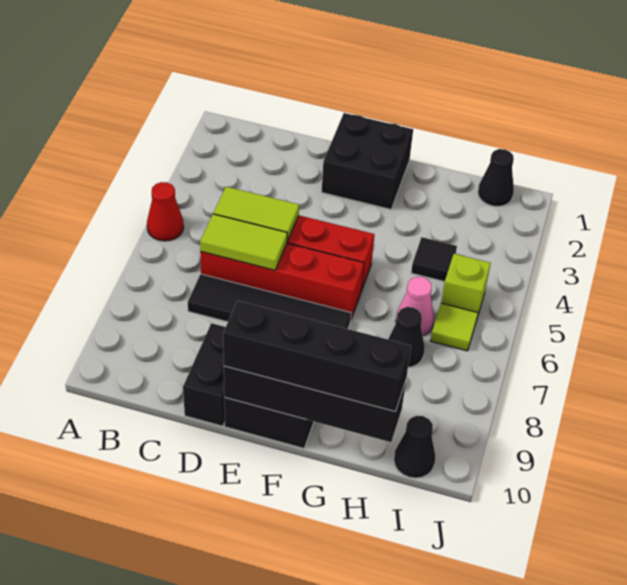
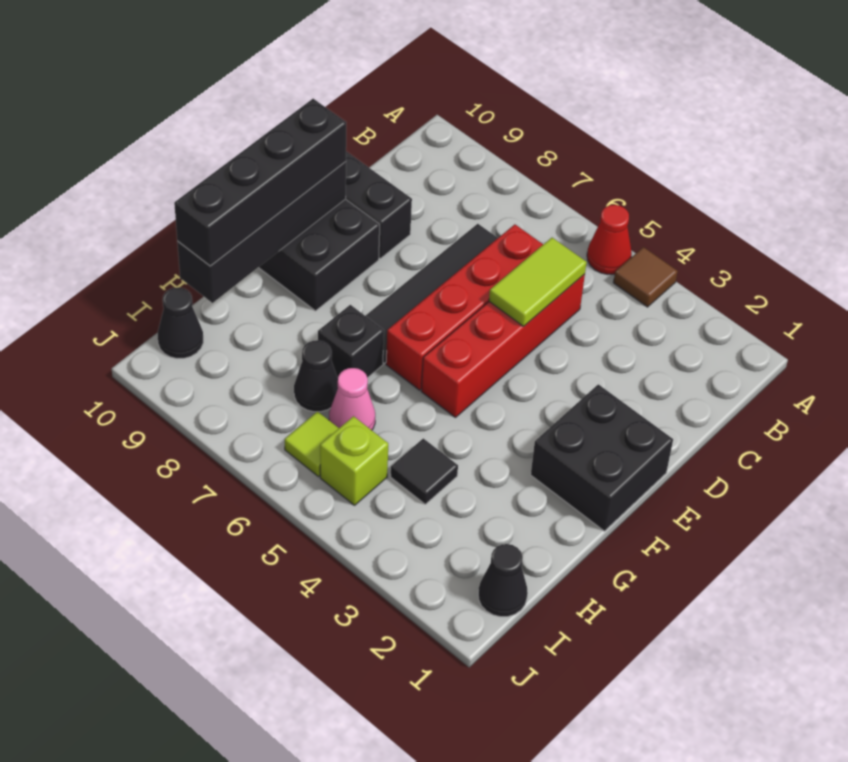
none -> brown tile A4 level 1
lime tile C6:D6 level 2 -> none
none -> black brick G7 level 1

